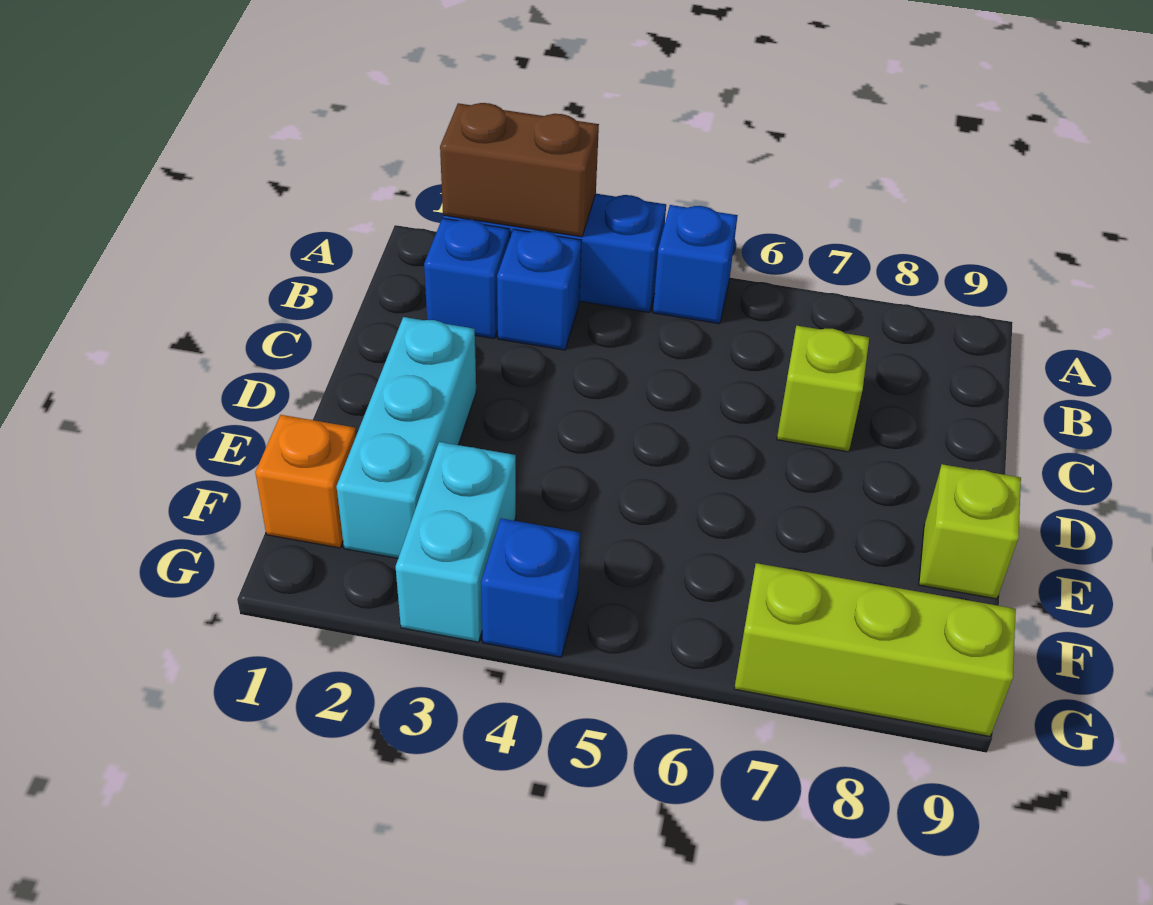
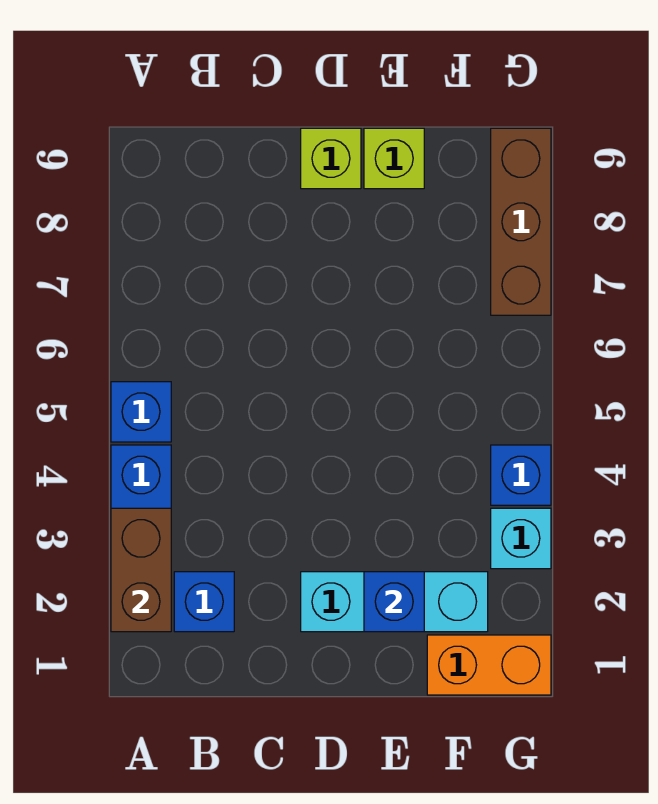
blue brick B3 level 1 -> blue brick E2 level 2
lime brick C7 level 1 -> lime brick D9 level 1
orange brick F1 level 1 -> orange brick F1:G1 level 1
cyan brick F3:G3 level 1 -> cyan brick G3 level 1
lime brick G7:G9 level 1 -> brown brick G7:G9 level 1

